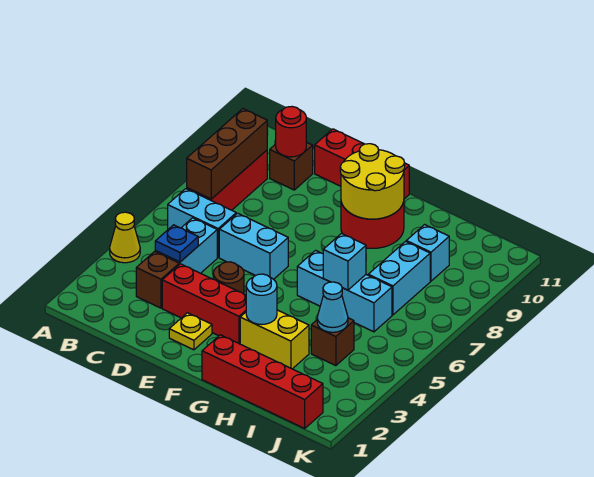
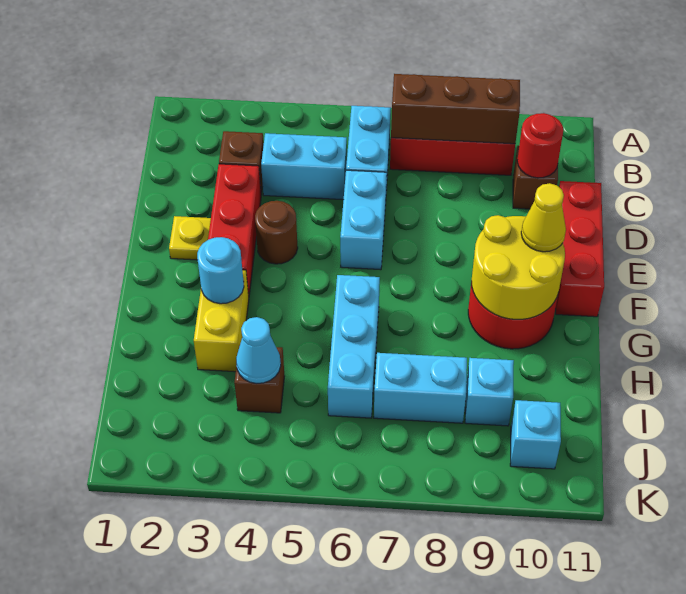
yellow cone A4 level 1 -> yellow cone F10 level 3
blue plate C4 level 2 -> none
red brick G1:J1 level 1 -> none
cyan brick H6 level 2 -> cyan brick J10 level 1

